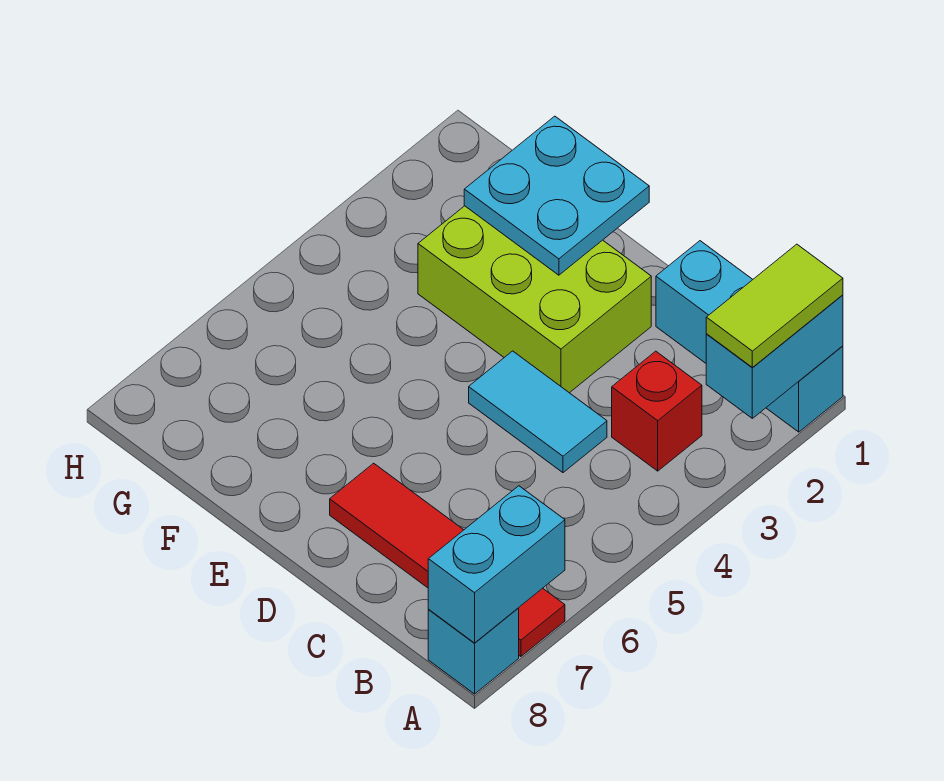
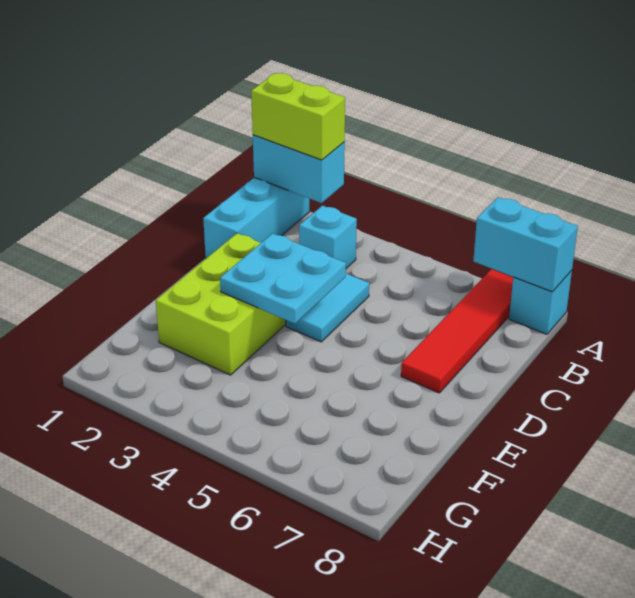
lime tile A1:A2 level 3 -> lime brick A1:A2 level 3
red brick B3 level 1 -> cyan brick B3 level 1
cyan plate E1:F2 level 2 -> cyan plate D3:E4 level 2

